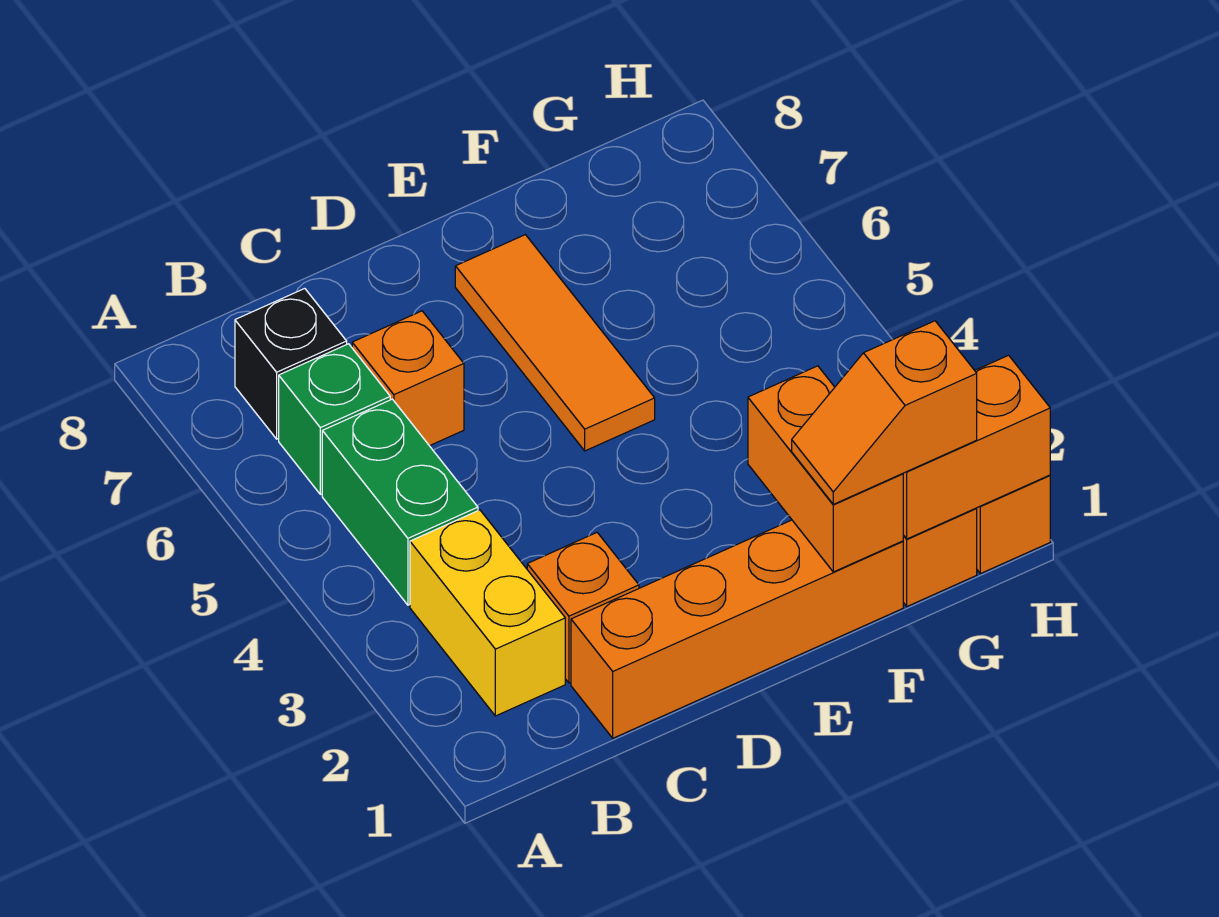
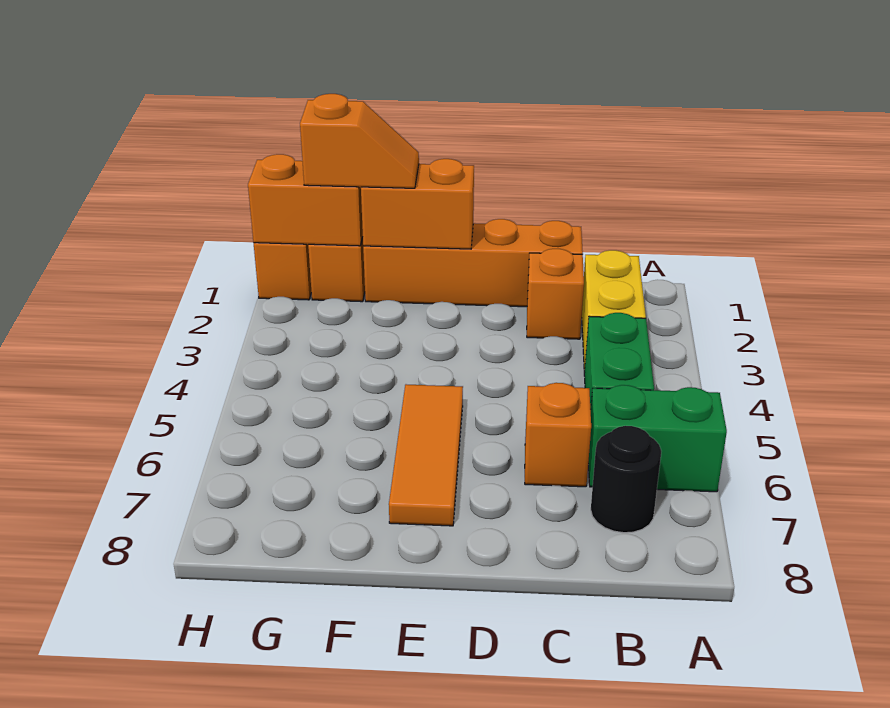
green brick B6 level 1 -> green brick A6:B6 level 1
black brick B7 level 1 -> black round brick B7 level 1
orange brick F1:F2 level 2 -> orange brick E1:F1 level 2

